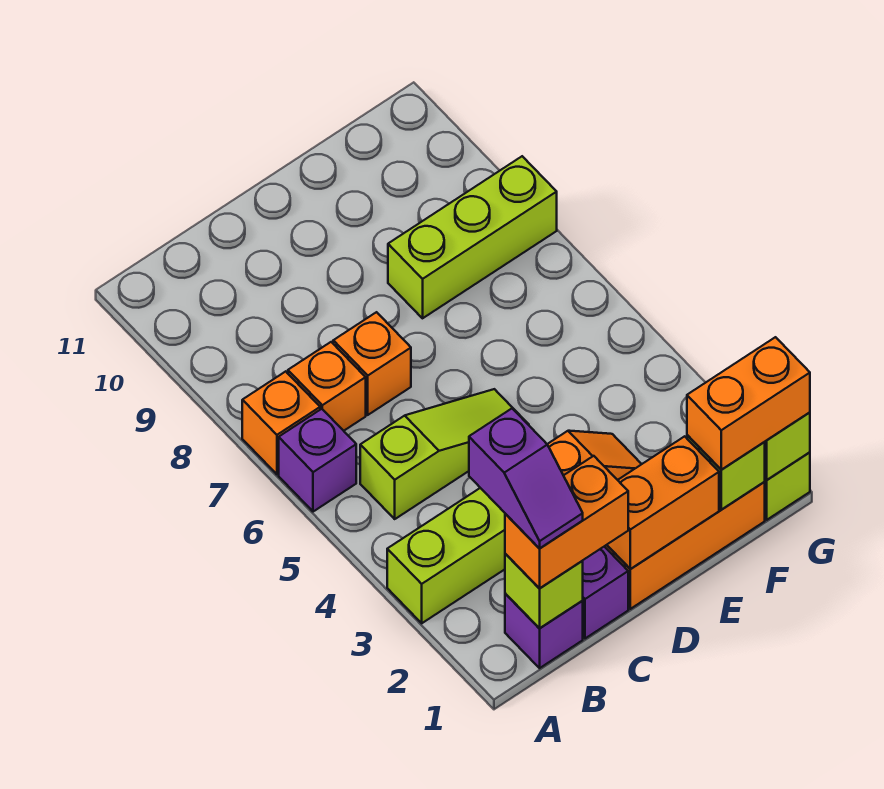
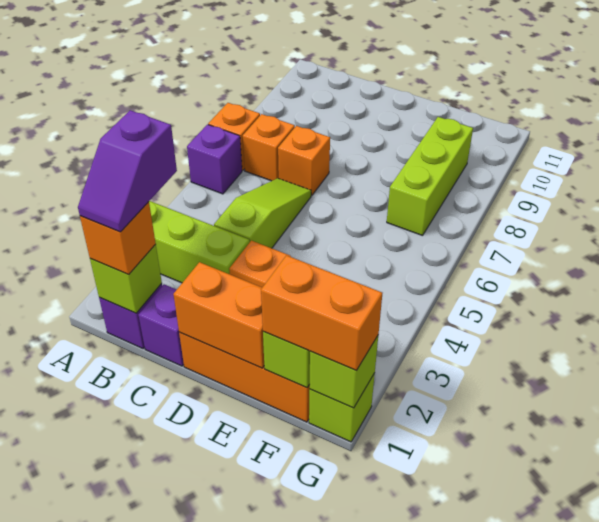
orange brick B1:C1 level 3 -> orange brick B1 level 3
lime slope B5:D5 level 1 top B -> lime slope C4:C6 level 1 top 4
lime brick E8:G8 level 1 -> lime brick F7:F9 level 1

